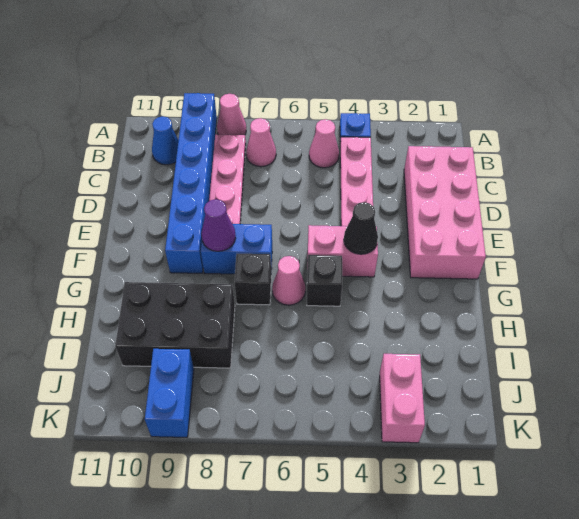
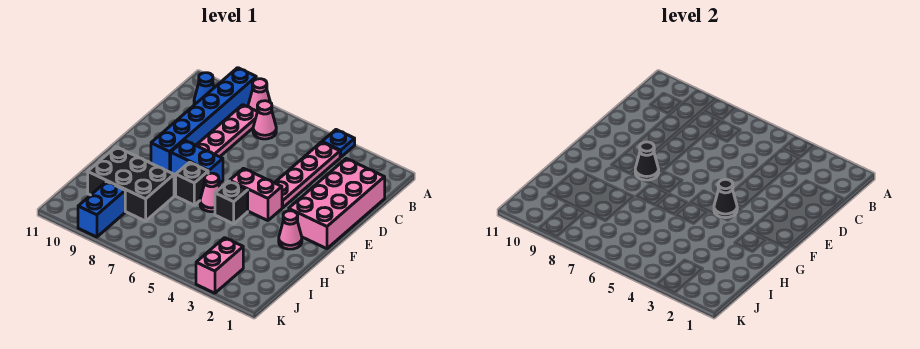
pink cone B5 level 1 -> pink cone G2 level 1
purple cone F8 level 2 -> black cone F8 level 2

